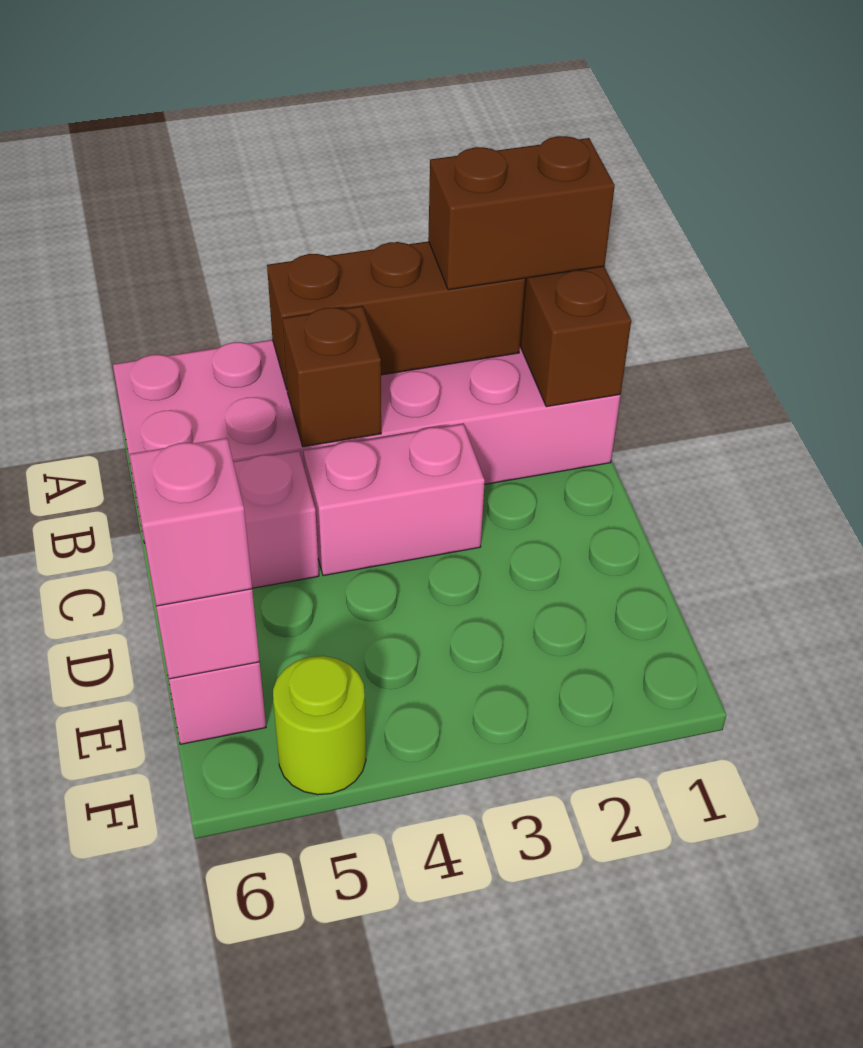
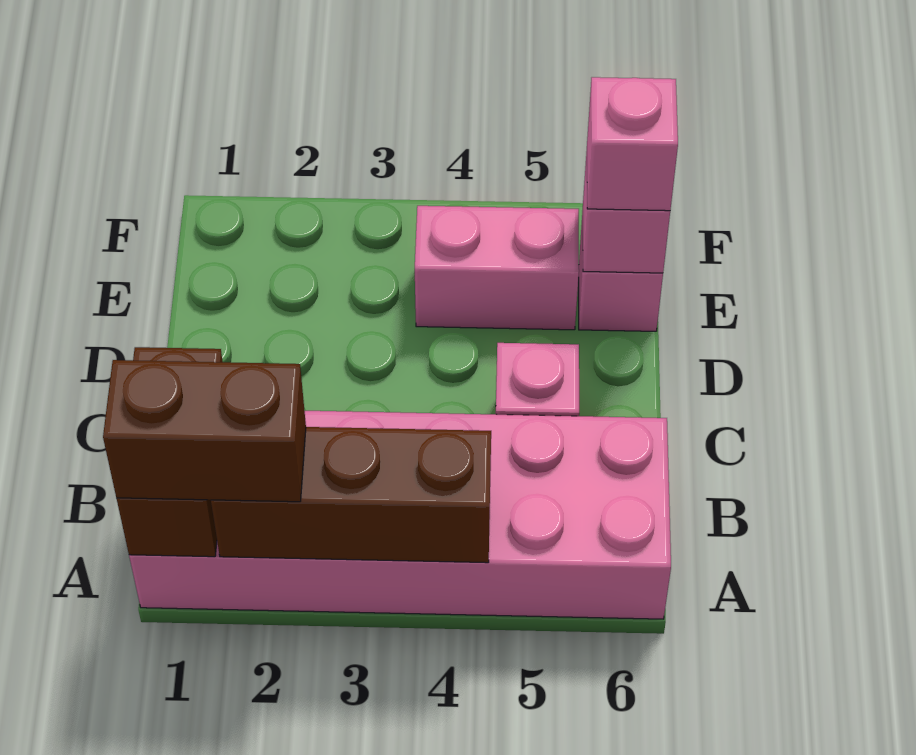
brown brick B4 level 2 -> none
pink brick C3:C4 level 1 -> pink brick E4:E5 level 1
lime round brick F5 level 1 -> none

